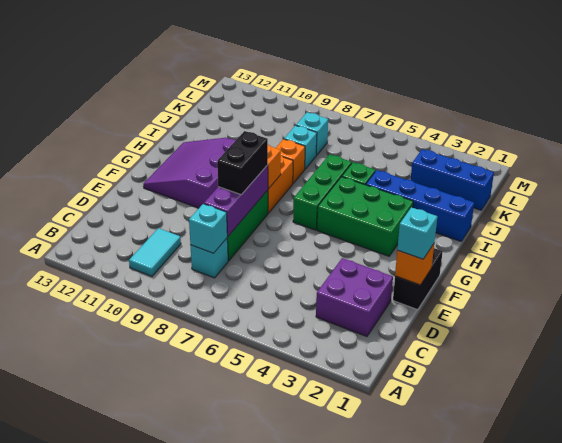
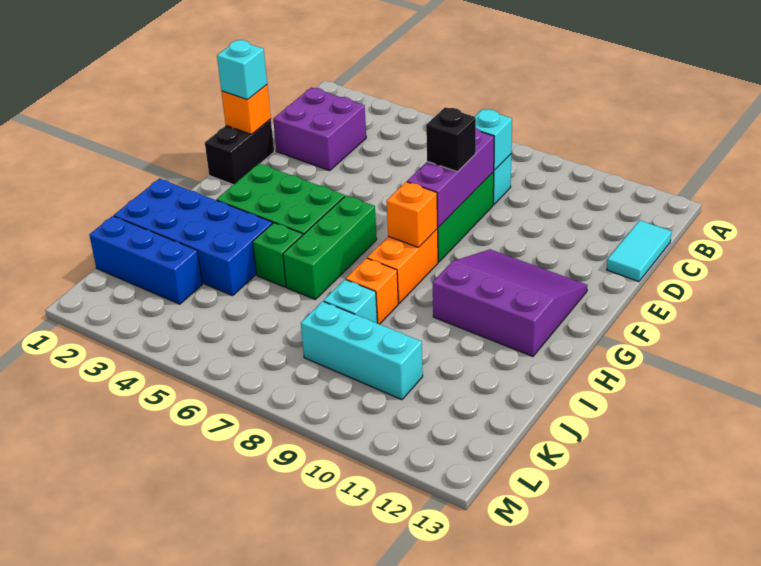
cyan tile B10:C10 level 1 -> cyan tile C13:D13 level 1
black brick E8:F8 level 3 -> black brick E8 level 3
purple slope F10:H12 level 1 top 10 -> purple slope F10:H12 level 1 top H
blue brick I1:I4 level 1 -> blue brick I1:J4 level 1
cyan brick K8 level 1 -> cyan brick K8:K10 level 1

